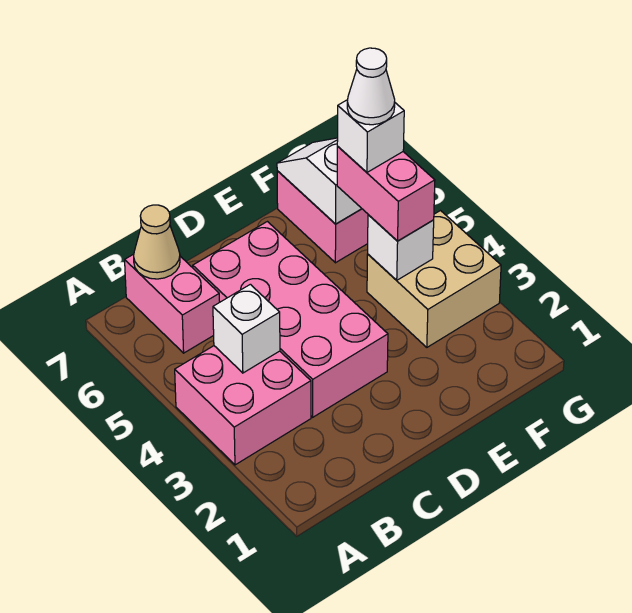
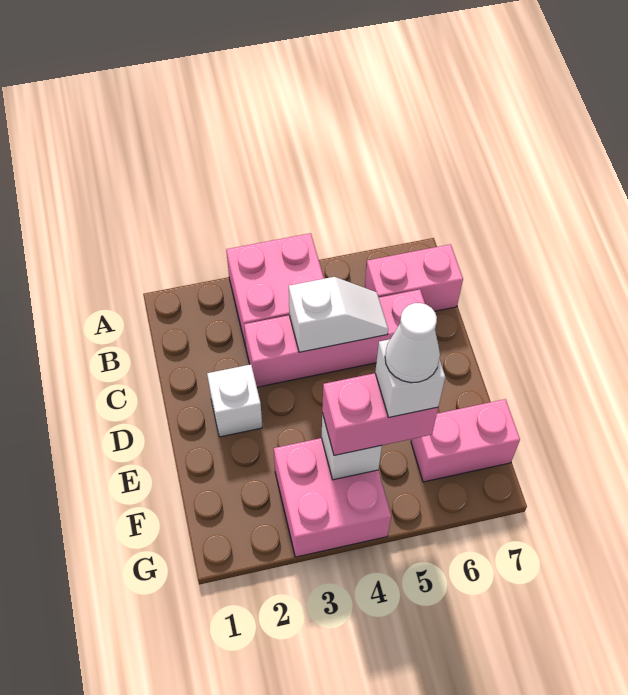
white brick B4 level 2 -> white brick D2 level 1
tan cone B7 level 2 -> none
pink brick C3:D6 level 1 -> pink brick C3:C6 level 1
tan brick F3:G4 level 1 -> pink brick F3:G4 level 1
white slope F6:F7 level 2 top 6 -> white slope C4:C5 level 2 top 4

